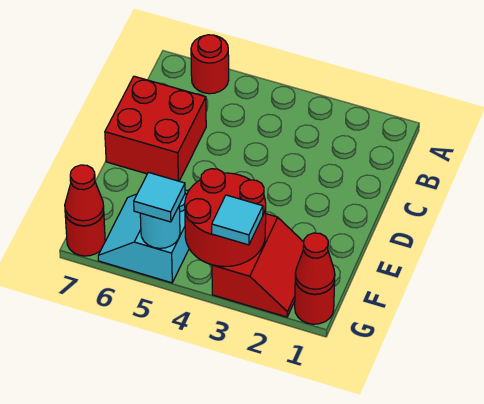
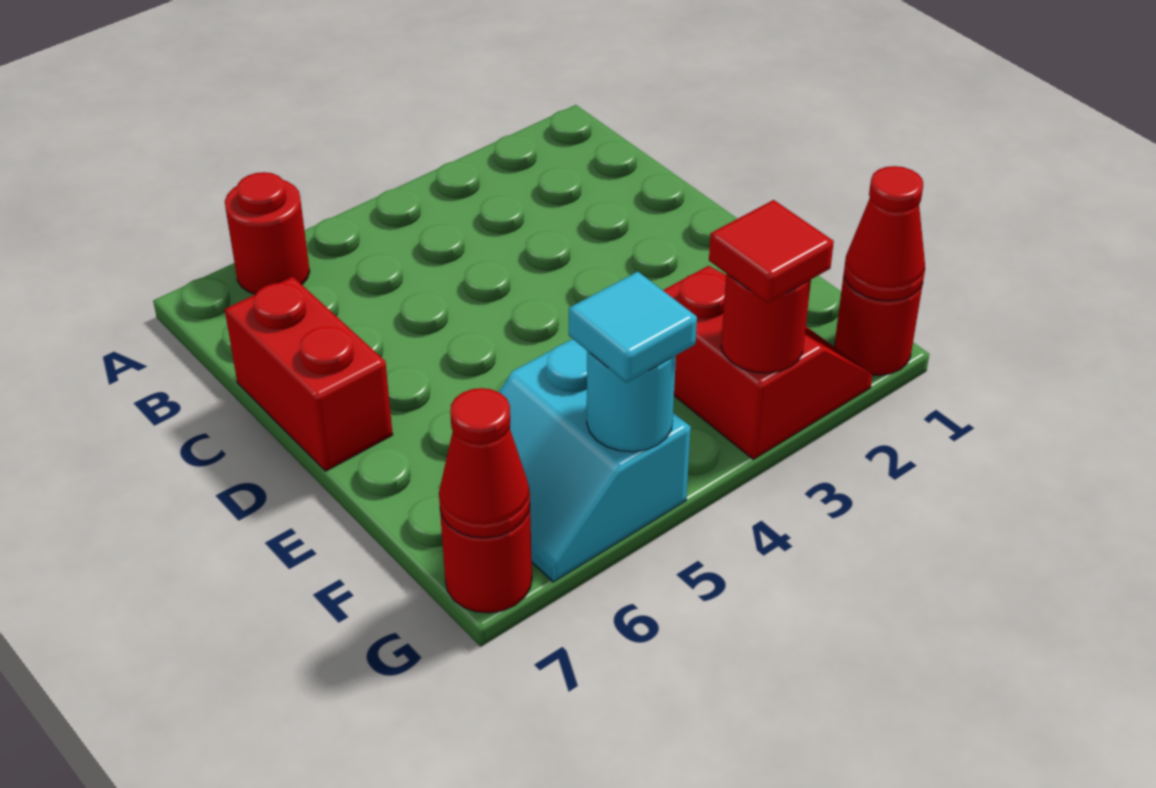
red brick C6:D7 level 1 -> red brick C7:D7 level 1
red round brick F3:G4 level 2 -> red round brick G3 level 2
cyan tile G3 level 3 -> red tile G3 level 3

